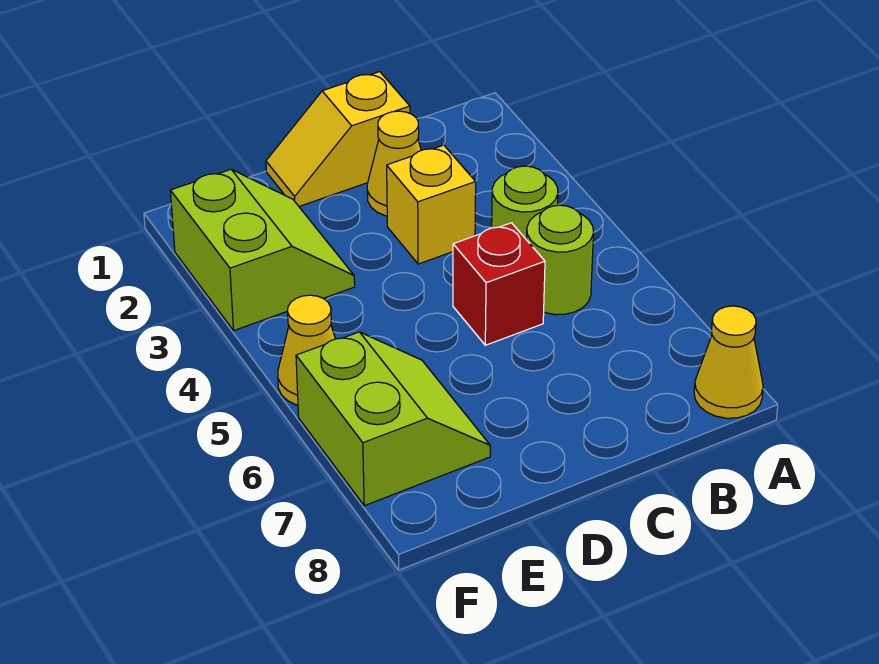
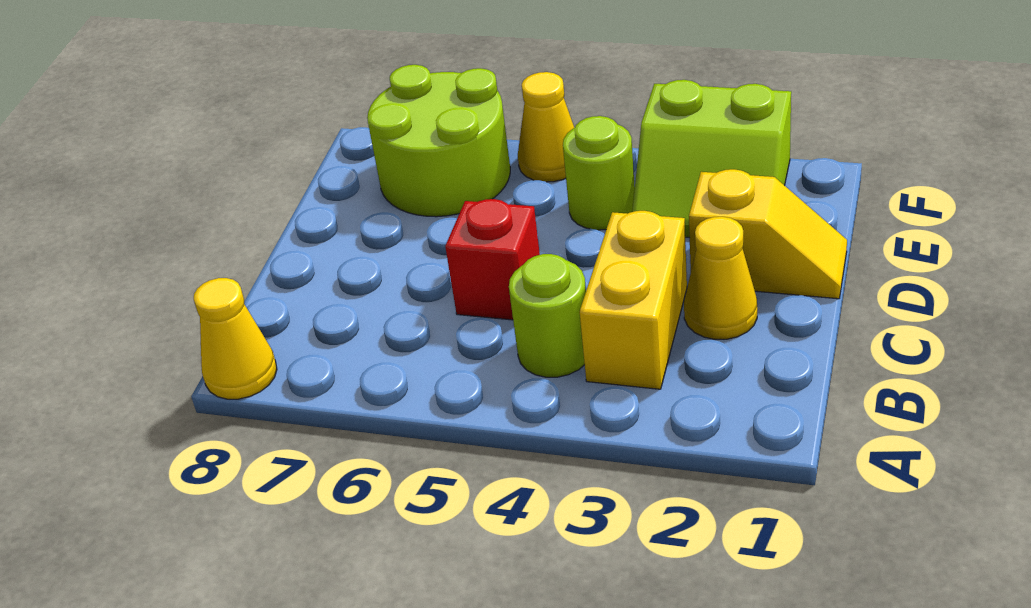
lime round brick B5 level 1 -> lime round brick E4 level 1
yellow slope C1:D1 level 1 top C -> yellow slope D1:D2 level 1 top 2
yellow brick C3 level 1 -> yellow brick B3:C3 level 1
lime slope E6:F7 level 1 top F -> lime round brick E6:F7 level 1

